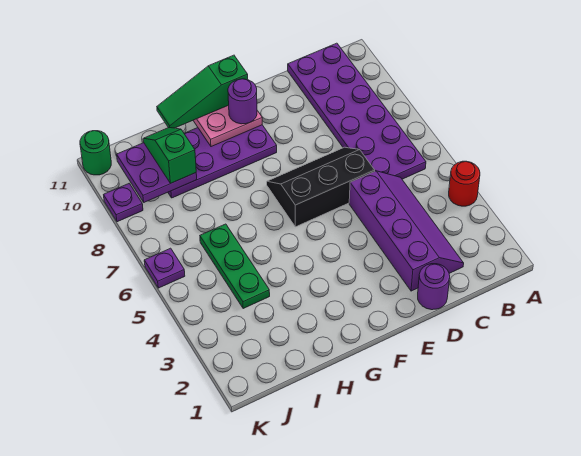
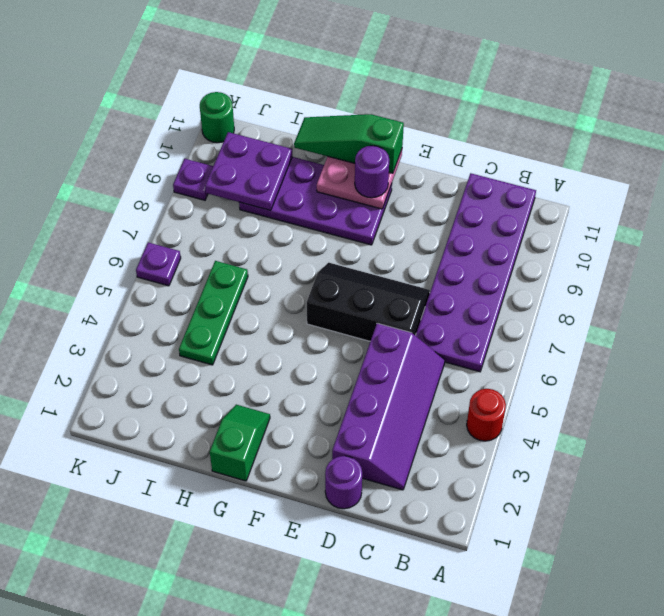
green slope I9:I10 level 3 top 9 -> green slope G1:G2 level 1 top 1

